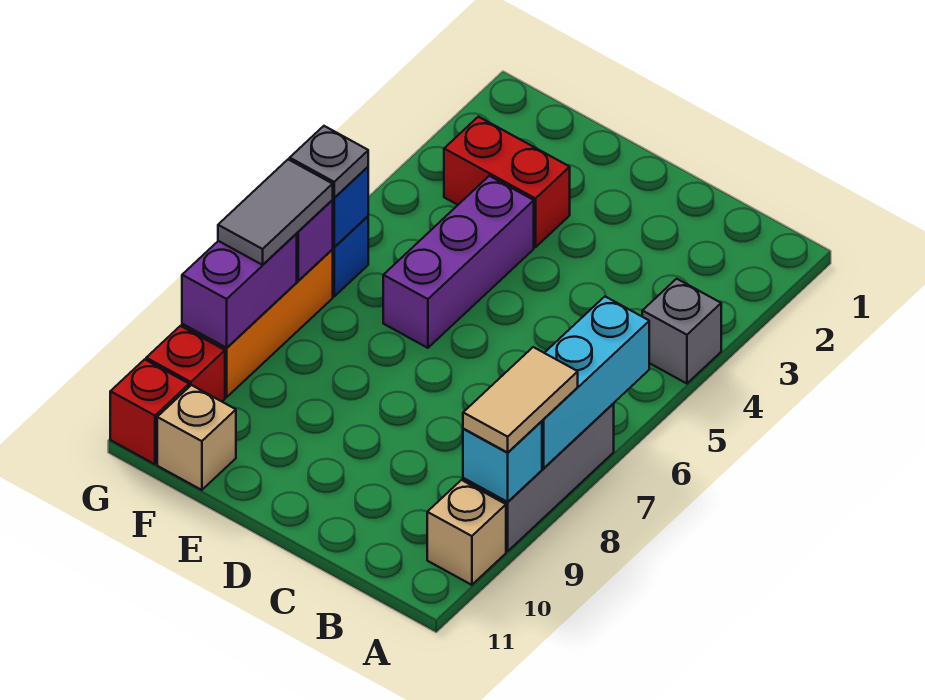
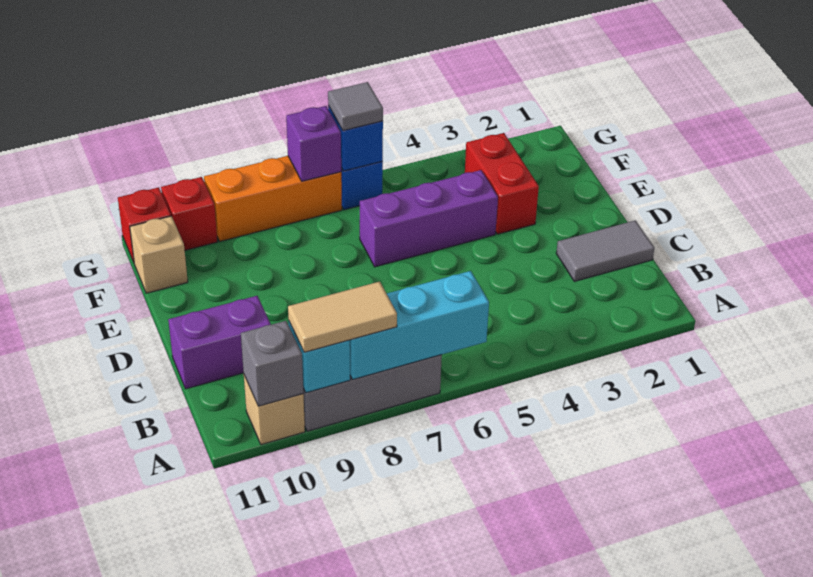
grey brick A4 level 1 -> grey brick A10 level 2
grey plate G6 level 3 -> grey tile G6 level 3
grey tile G7:G8 level 3 -> grey tile C1:C2 level 1
purple brick G8:G9 level 2 -> purple brick C10:C11 level 1

